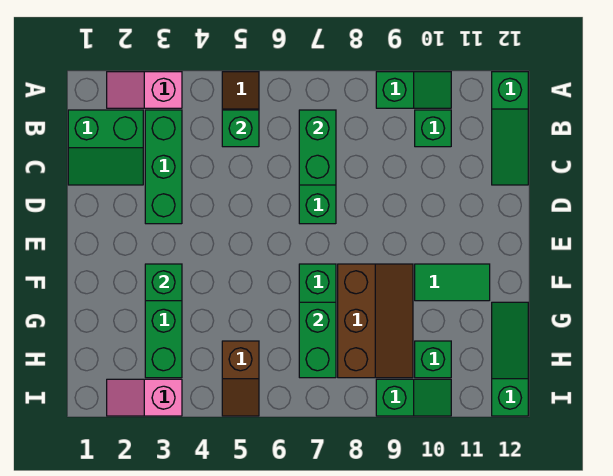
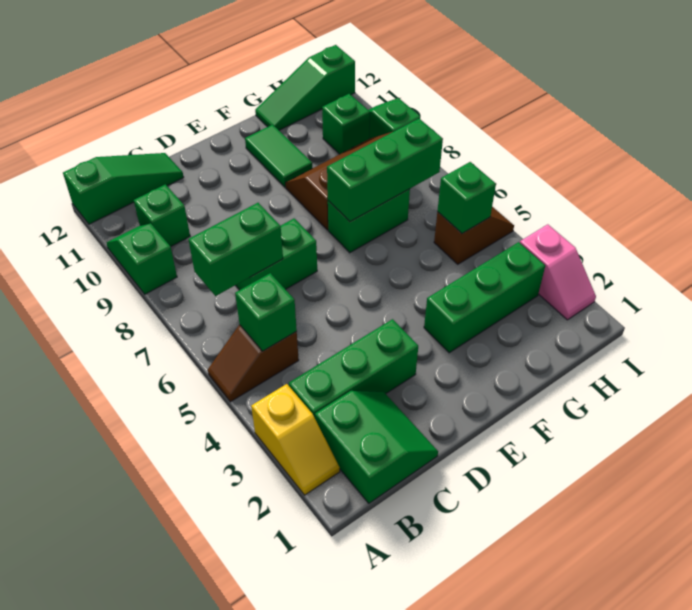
pink slope A2:A3 level 1 top 3 -> yellow slope A2:A3 level 1 top 3
green brick F3 level 2 -> green brick H5 level 2
green brick G7:H7 level 2 -> green brick F7:H7 level 2

